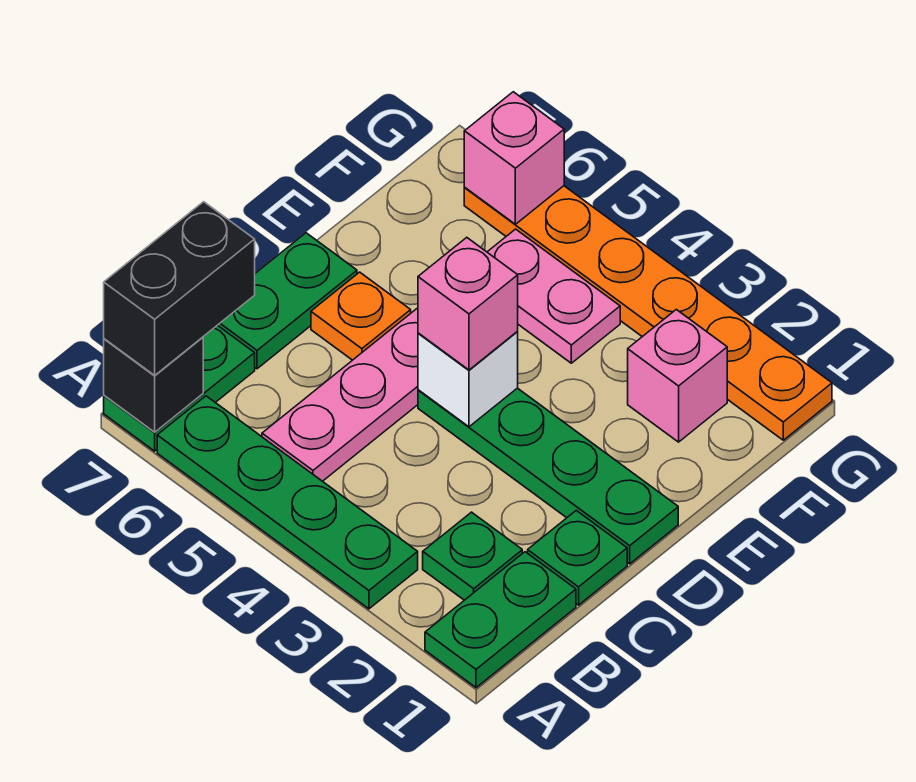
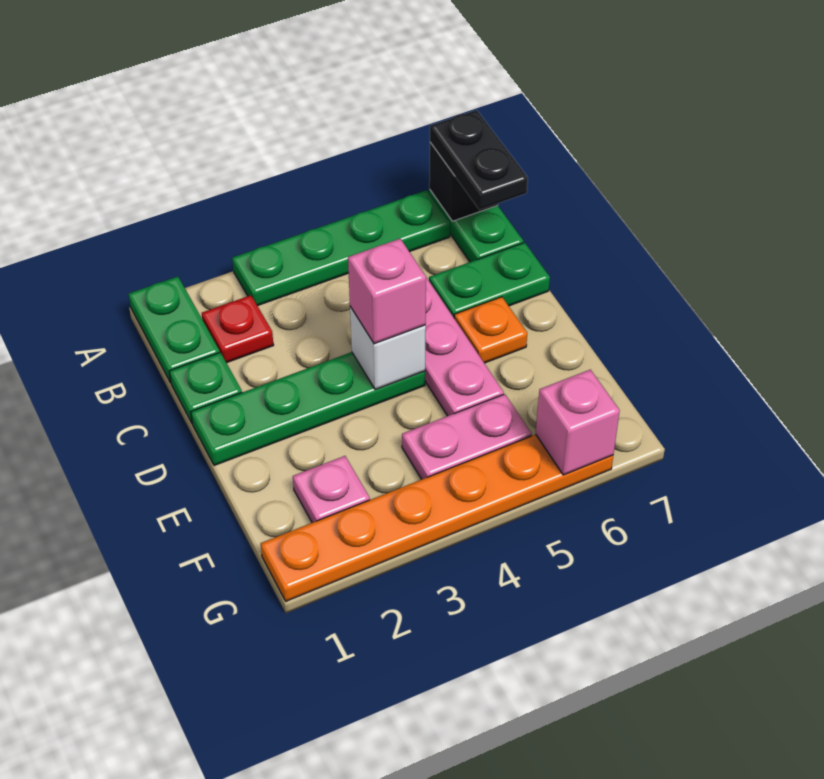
black brick A7:B7 level 3 -> black plate A7:B7 level 3
green plate B2 level 1 -> red plate B2 level 1
green plate C7:D7 level 1 -> green plate C6:C7 level 1
pink brick F2 level 1 -> pink plate F2 level 1

